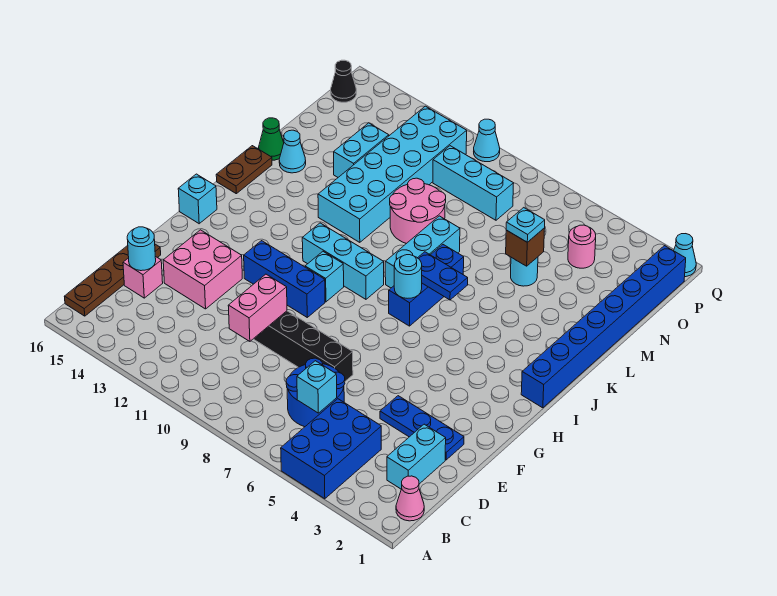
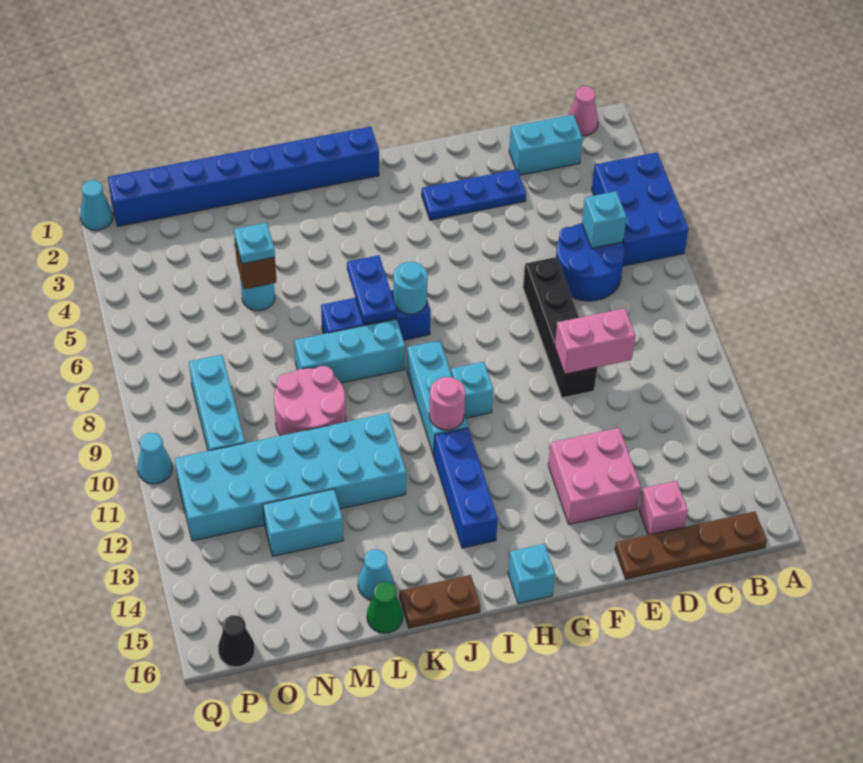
blue brick A4:C5 level 1 -> blue brick A4:B6 level 1
cyan round brick D15 level 2 -> none
blue plate E2:E4 level 1 -> blue plate E3:G3 level 1
blue brick G10:G12 level 1 -> blue brick I12:I14 level 1
pink round brick O4 level 1 -> pink round brick I11 level 2

